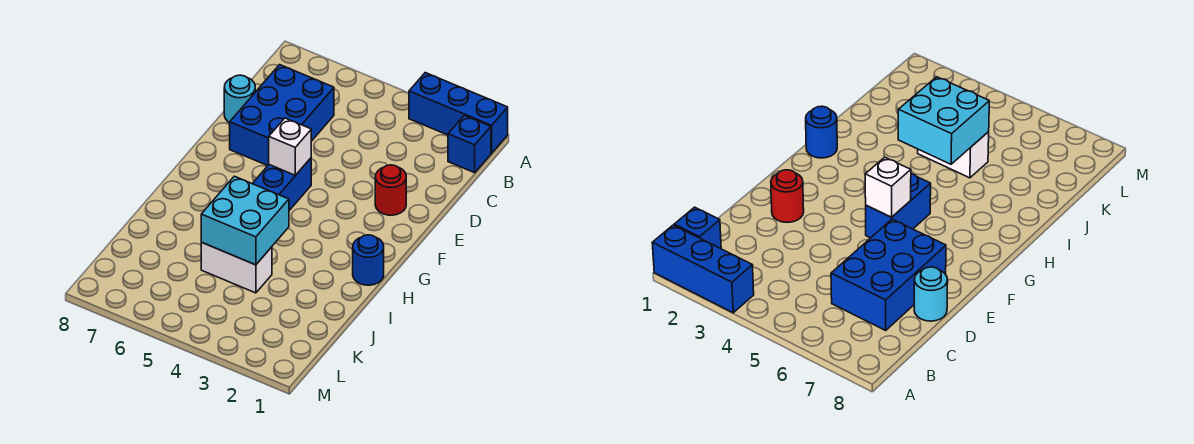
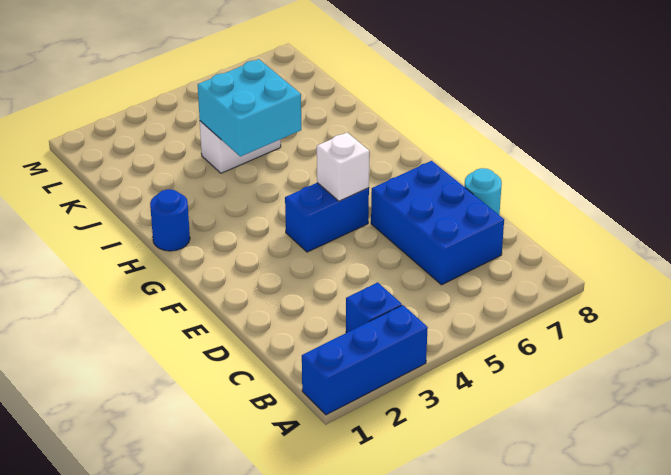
blue brick B1 level 1 -> blue brick B3 level 1
red round brick E2 level 1 -> none
blue brick F5:G5 level 1 -> blue brick F4:F5 level 1

